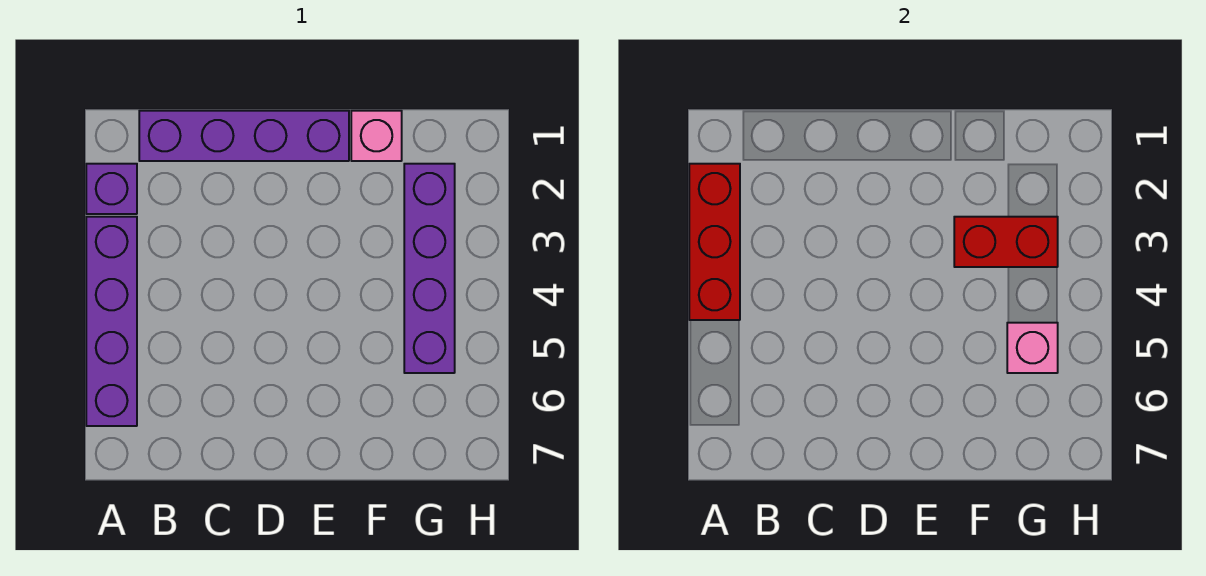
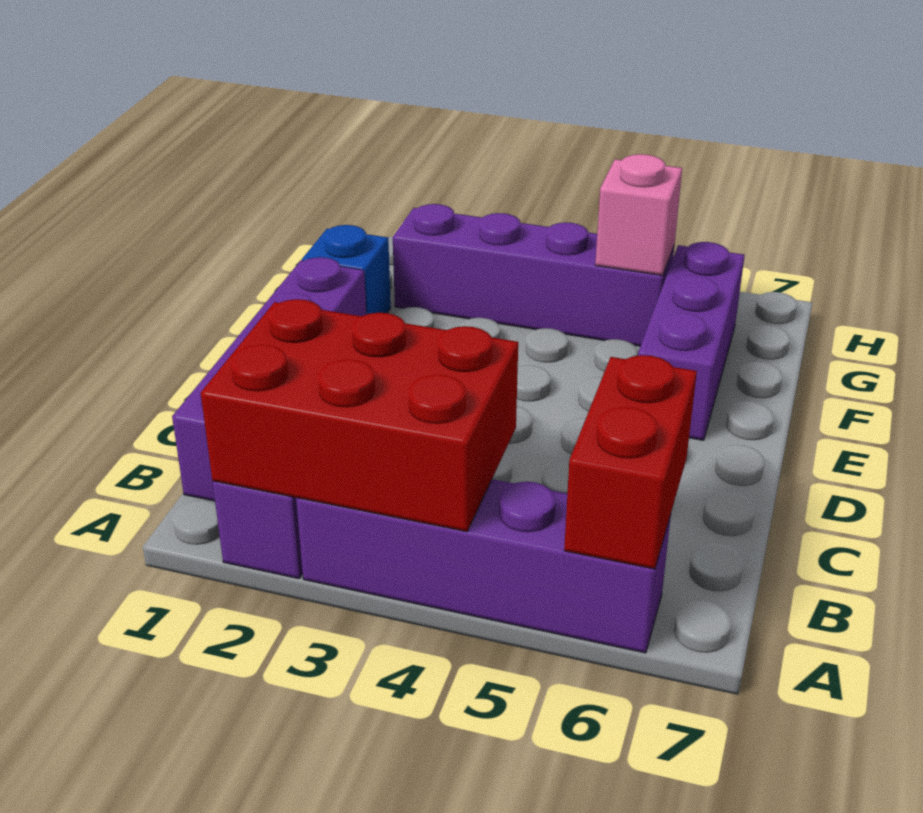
red brick A2:A4 level 2 -> red brick A2:B4 level 2
none -> purple brick E6:G6 level 1
pink brick F1 level 1 -> blue brick F1 level 1
red brick F3:G3 level 2 -> red brick A6:B6 level 2

